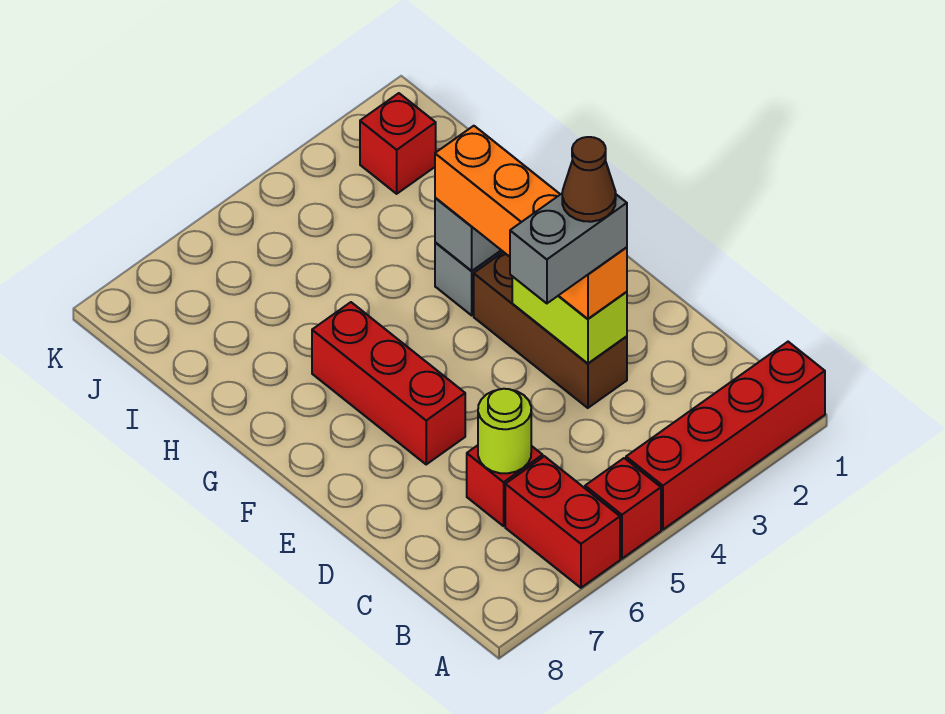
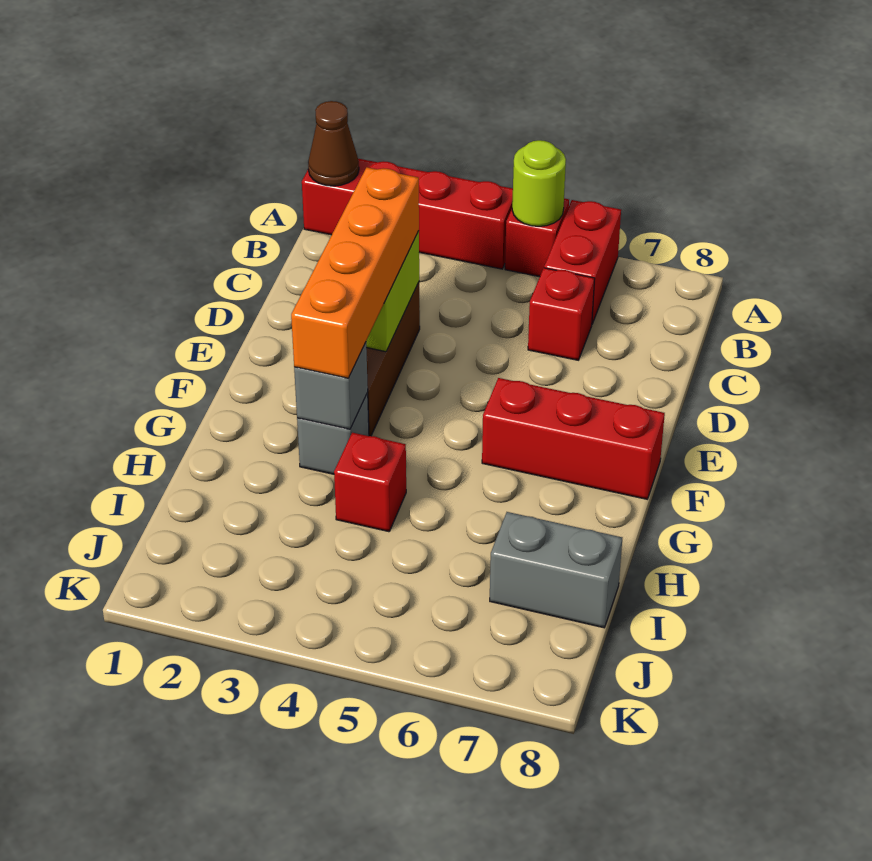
lime round brick C6 level 2 -> lime round brick A5 level 2
grey brick D3:D4 level 4 -> grey brick I7:I8 level 1
brown cone D3 level 5 -> brown cone A1 level 2
red brick E6:G6 level 1 -> red brick F6:F8 level 1
red brick J2 level 1 -> red brick H4 level 1

